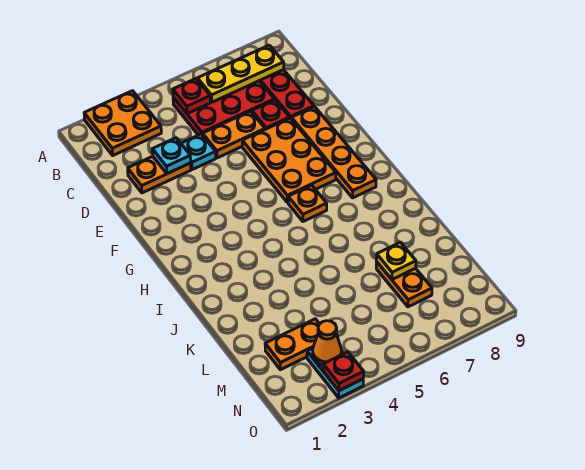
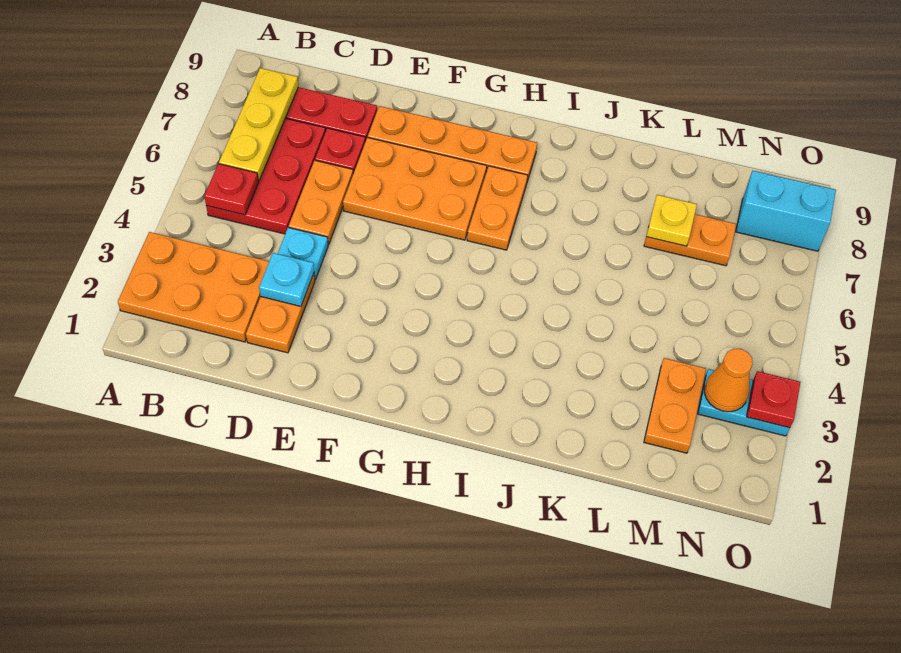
orange plate A2:B3 level 1 -> orange plate A2:C3 level 1
orange plate H6 level 1 -> orange plate H6:H7 level 1
none -> cyan brick N8:O8 level 1

